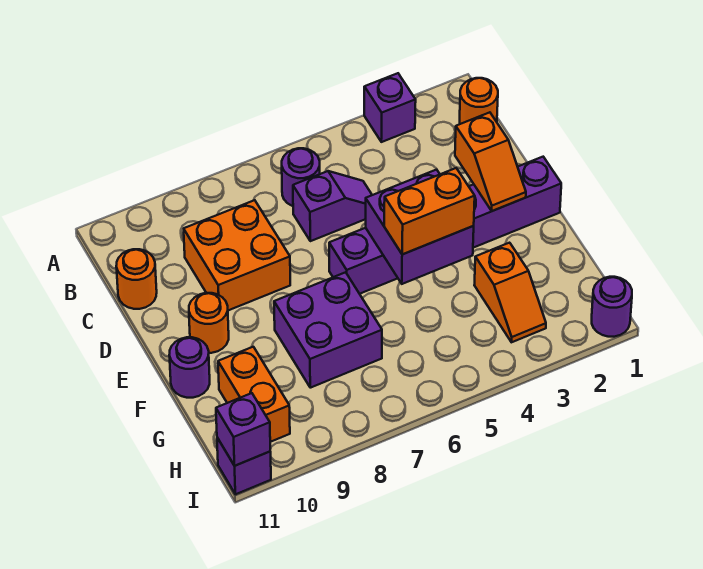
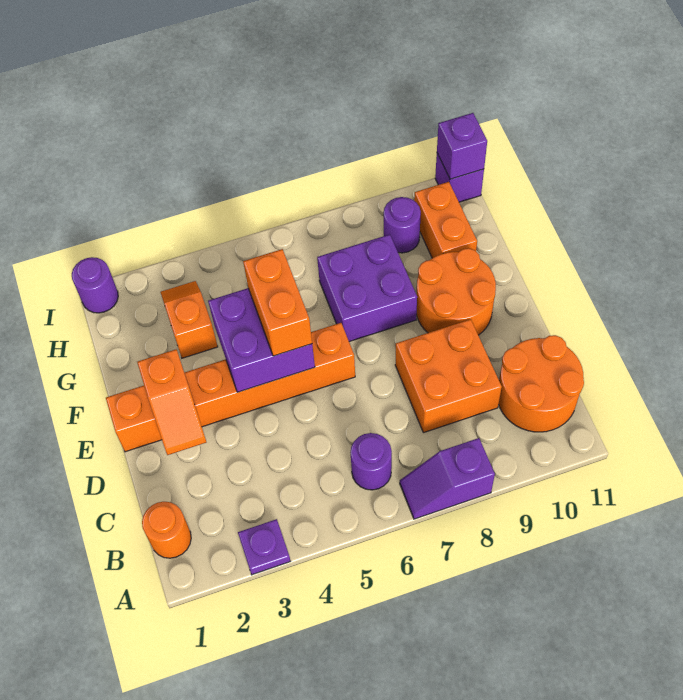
purple brick A3 level 1 -> purple plate A3 level 1
purple slope C5:C6 level 1 top 6 -> purple slope A7:A8 level 1 top 8
orange round brick C11 level 1 -> orange round brick B10:C11 level 1
orange slope D2:E2 level 2 top D -> orange slope D2:E2 level 2 top E
purple brick E1:E6 level 1 -> orange brick E1:E6 level 1
orange round brick E10 level 1 -> orange round brick E9:F10 level 1
orange brick F4:F5 level 3 -> orange brick E5:F5 level 3
purple round brick F11 level 1 -> purple round brick H9 level 1

